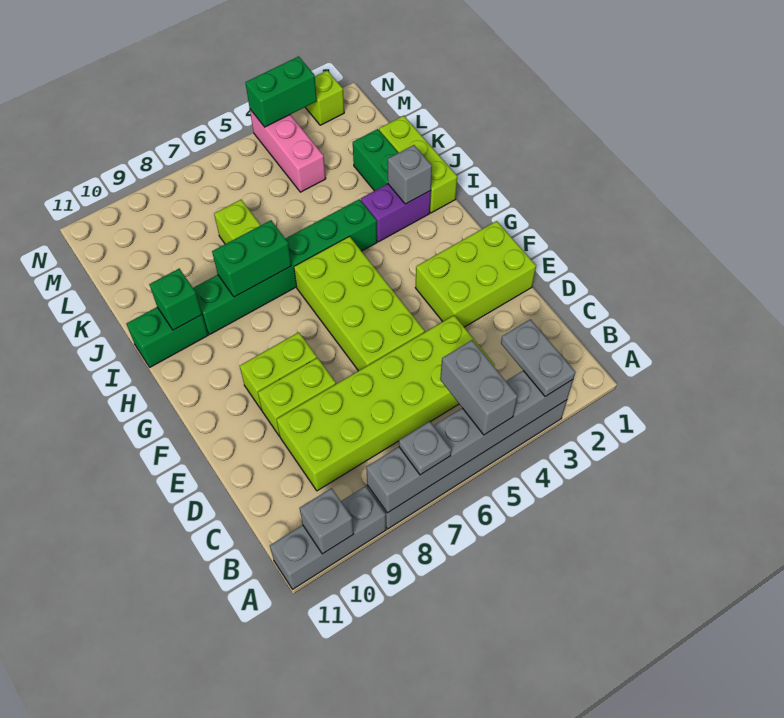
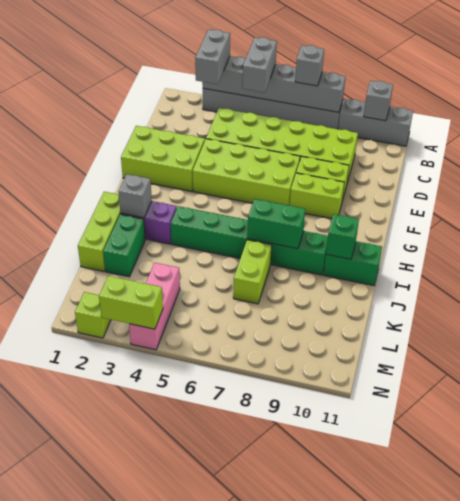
grey plate A3:B3 level 3 -> grey brick A3:B3 level 3
grey plate A7 level 3 -> grey brick A7 level 3
lime brick E5:H6 level 1 -> lime brick E4:F7 level 1
green brick N3:N4 level 2 -> lime brick N3:N4 level 2

